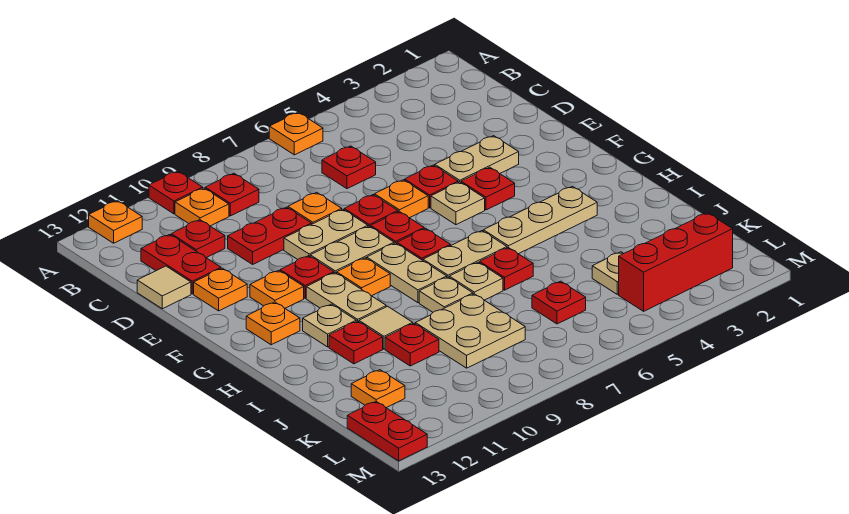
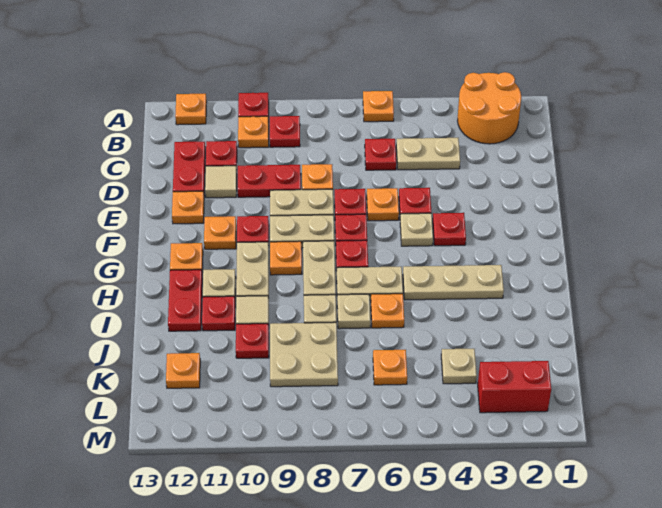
none -> orange round brick A2:B3 level 1
tan tile D13 level 1 -> tan tile D11 level 1
tan plate E3:E4 level 1 -> tan plate C4:C5 level 1
red plate I6 level 1 -> orange plate I6 level 1
red plate K6 level 1 -> orange plate K6 level 1
red brick L2:L4 level 1 -> red brick L2:L3 level 1
red plate L13:M13 level 1 -> red plate H12:I12 level 1

